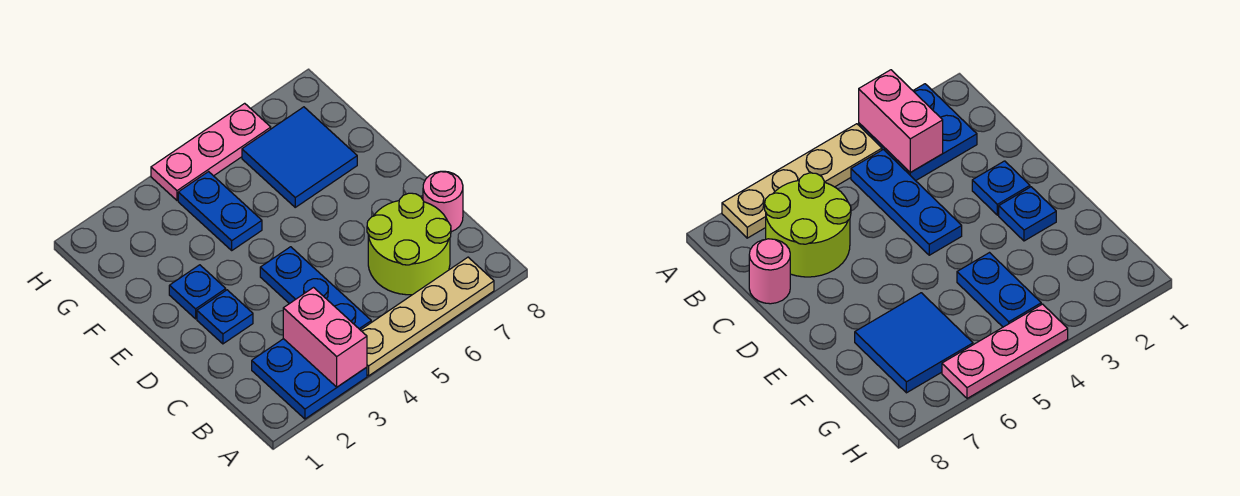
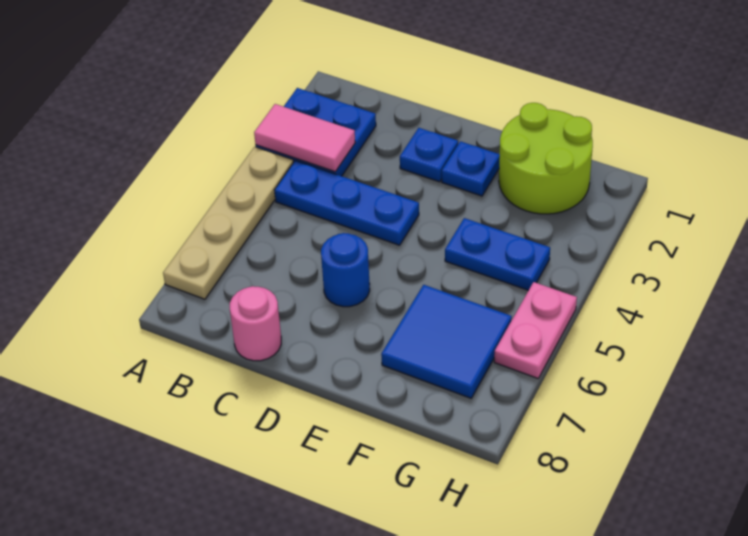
pink brick A3:B3 level 2 -> pink tile A3:B3 level 2
lime round brick B6:C7 level 1 -> lime round brick F1:G2 level 1
none -> blue round brick D6 level 1
pink plate H4:H6 level 1 -> pink plate H5:H6 level 1

